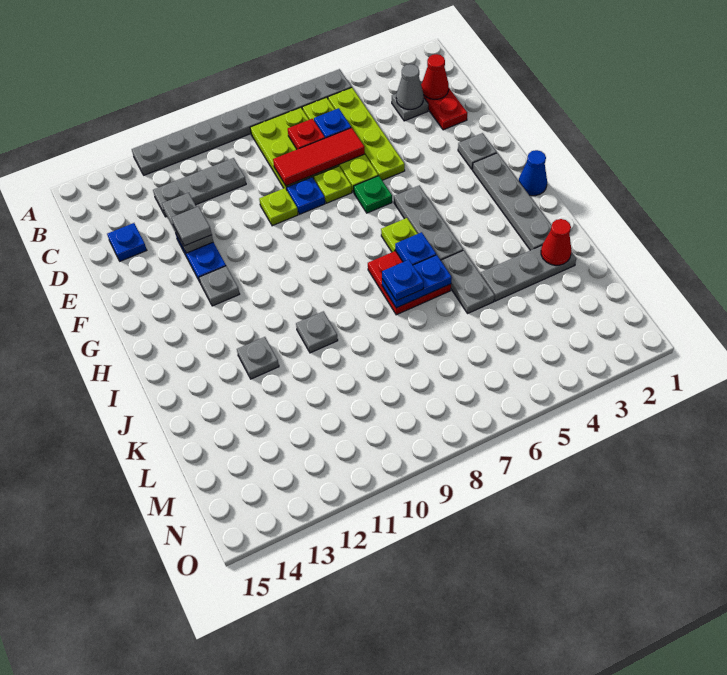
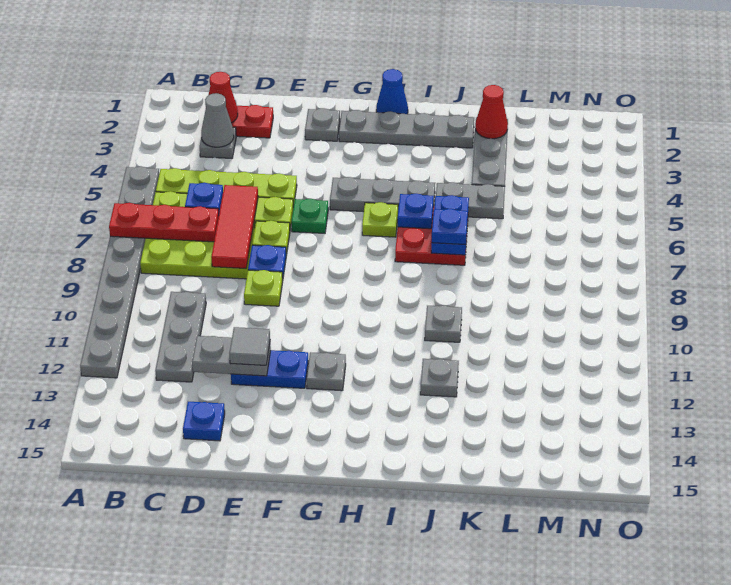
red plate C7 level 2 -> red plate A7:C7 level 2

